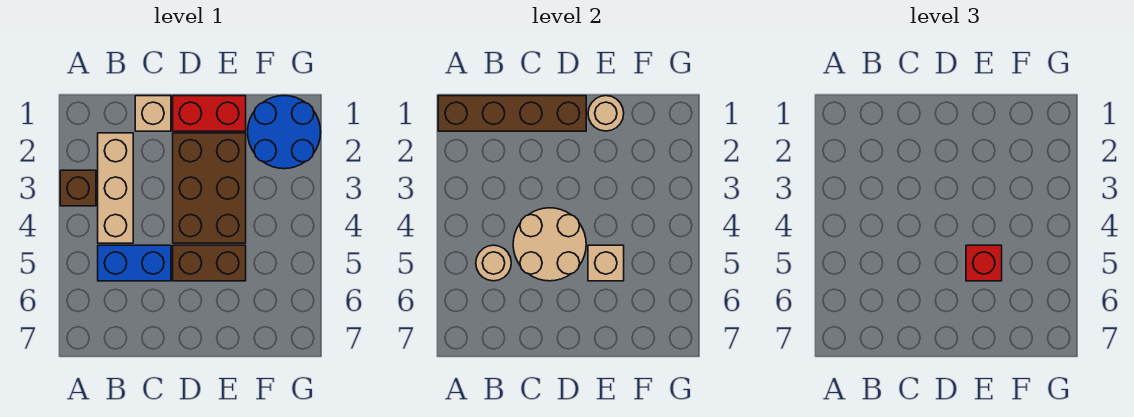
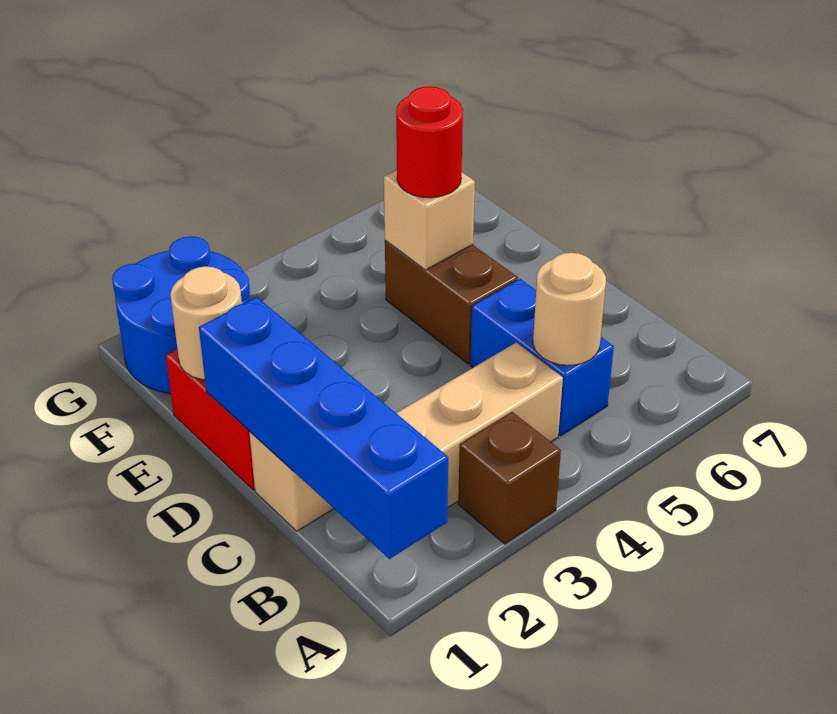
brown brick A1:D1 level 2 -> blue brick A1:D1 level 2
tan round brick C4:D5 level 2 -> none
brown brick D2:E4 level 1 -> none
red brick E5 level 3 -> red round brick E5 level 3

